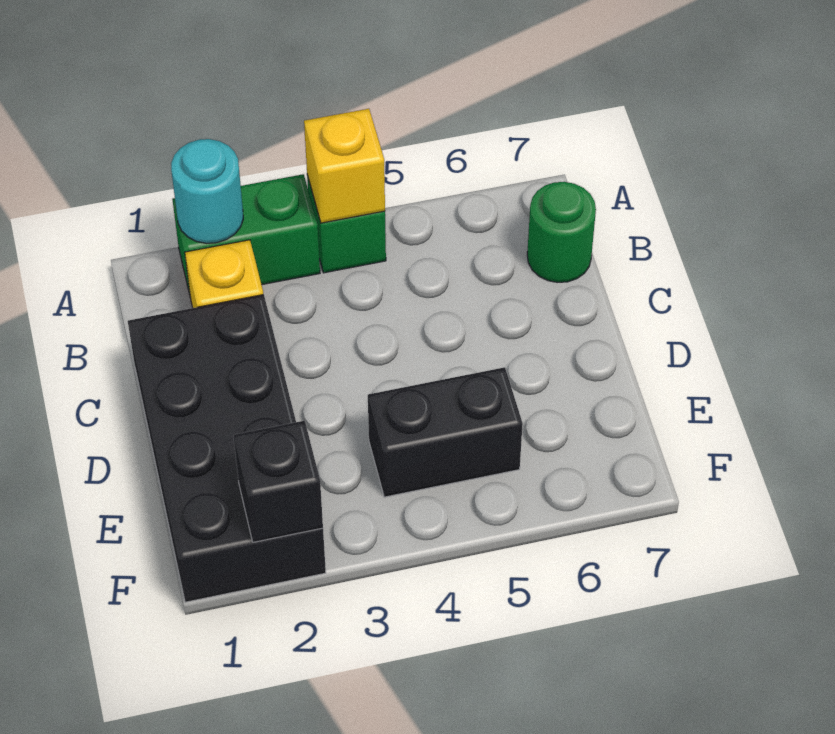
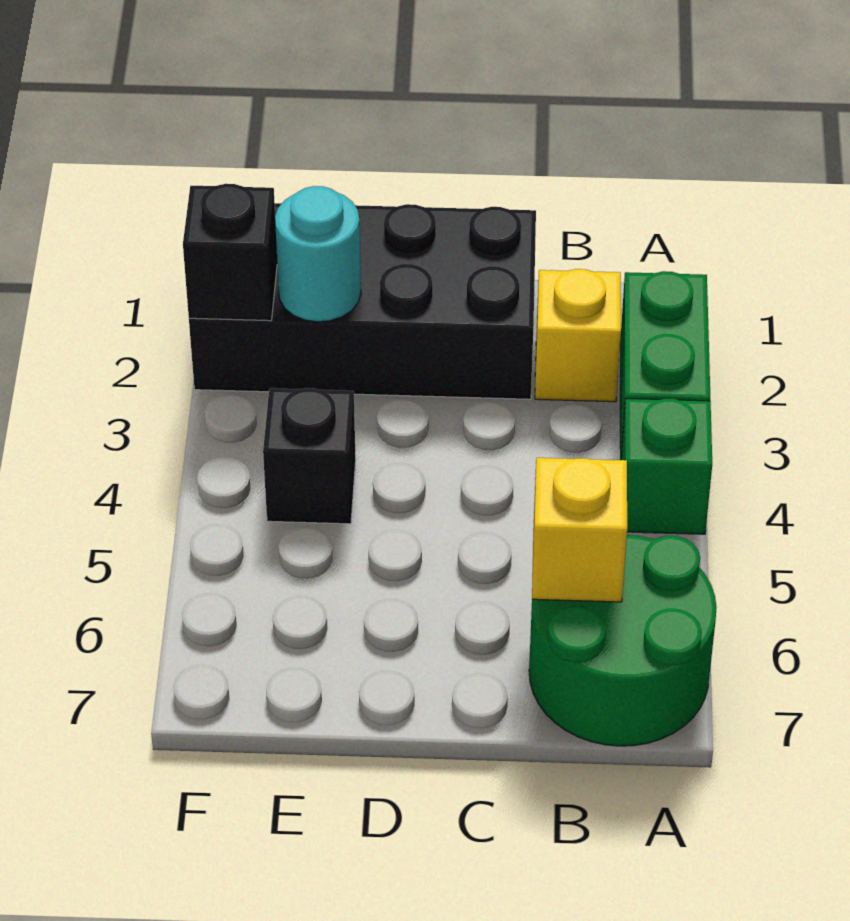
cyan round brick A2 level 2 -> cyan round brick E2 level 2
yellow brick A4 level 2 -> yellow brick B6 level 2
green round brick B7 level 1 -> green round brick A6:B7 level 1
black brick E4:E5 level 1 -> black brick E4 level 1

